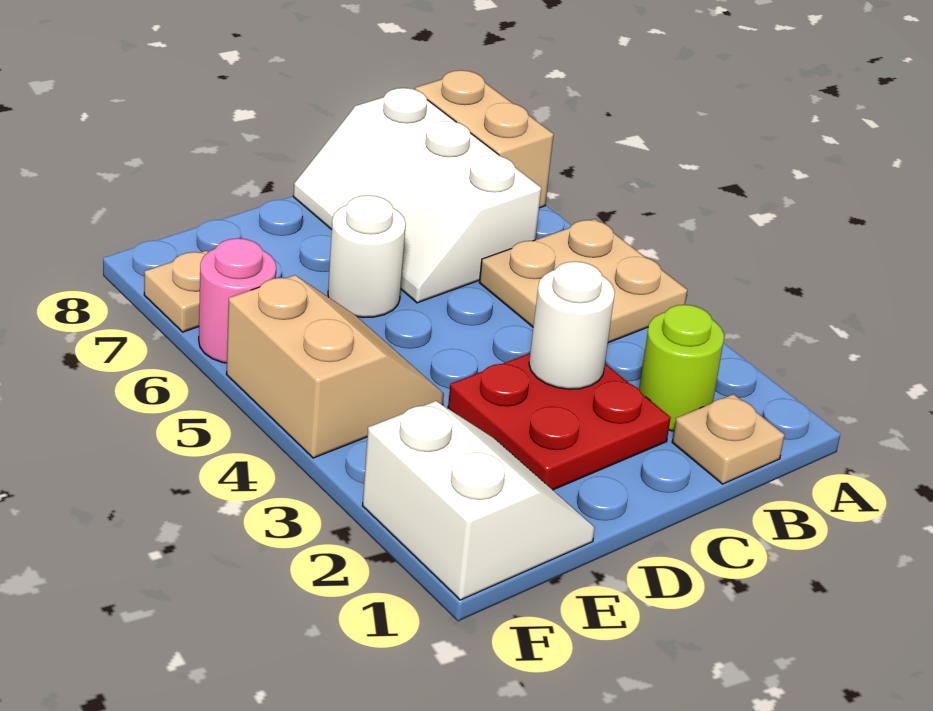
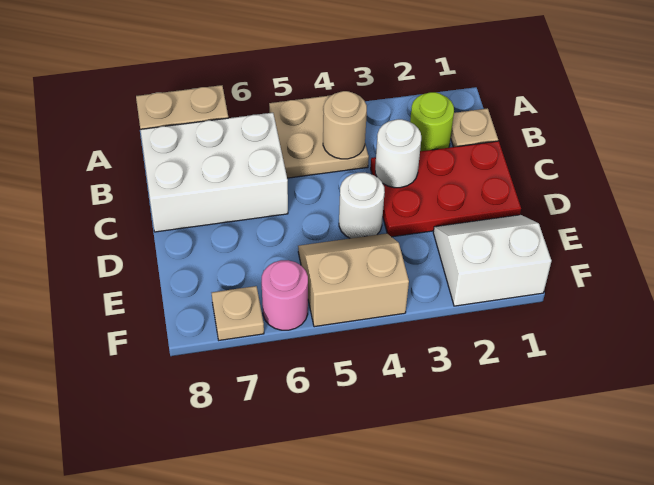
none -> tan round brick B4 level 2
white slope B6:C8 level 1 top B -> white brick B6:C8 level 1
red plate C2:D3 level 1 -> red plate C1:D3 level 1
white round brick D6 level 1 -> white round brick D4 level 1

